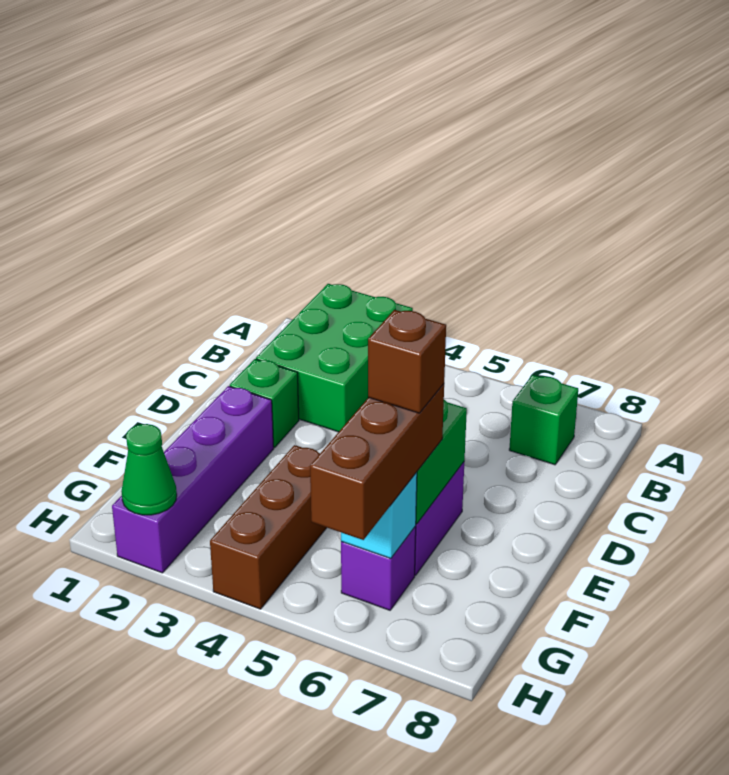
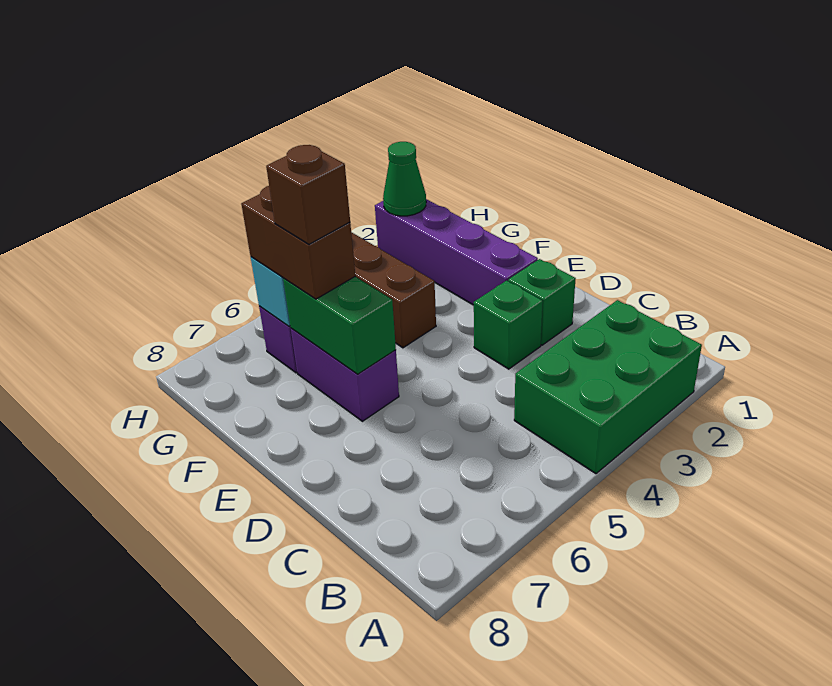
green brick A2:C3 level 1 -> green brick A2:B4 level 1
green brick B7 level 1 -> green brick D3 level 1
brown brick F6:H6 level 3 -> brown brick F6:G6 level 3

